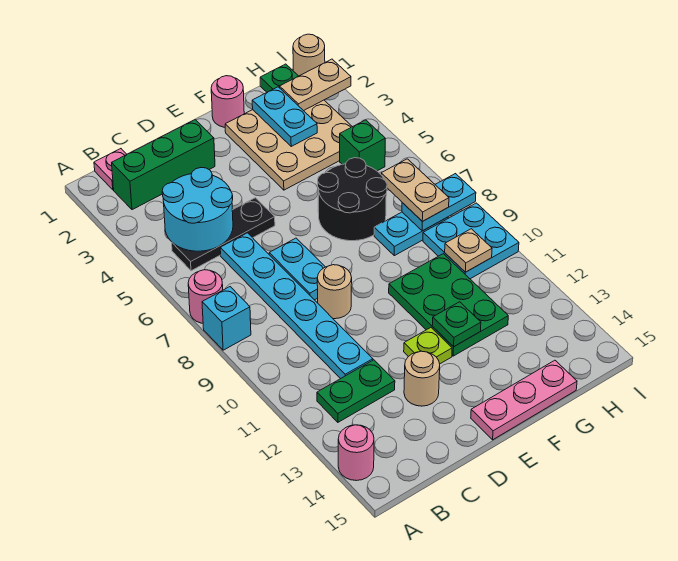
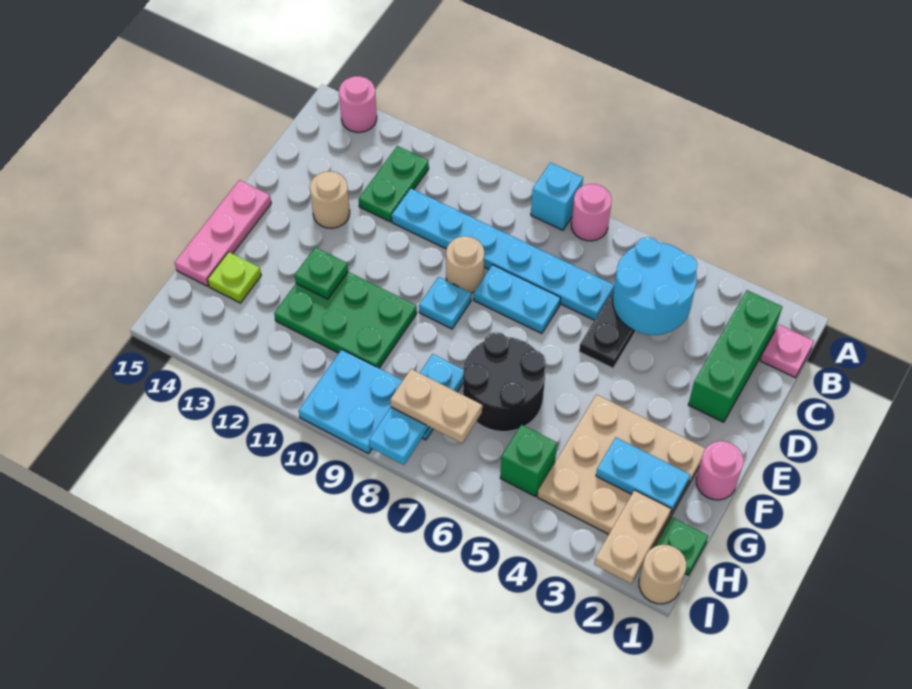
none -> cyan plate E9 level 1
lime plate E12 level 1 -> lime plate G14 level 1
tan plate H10 level 2 -> none

